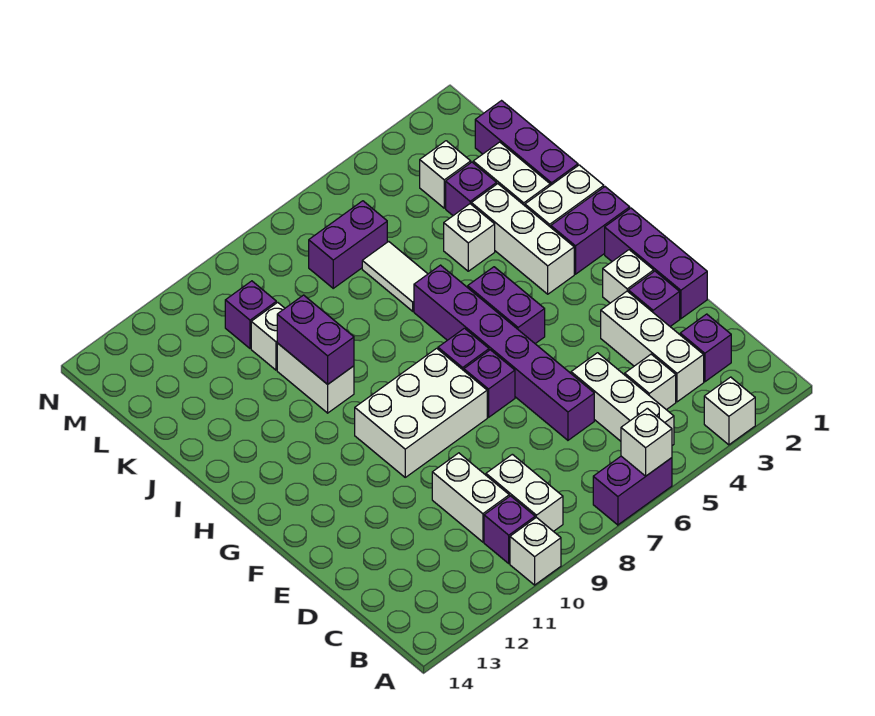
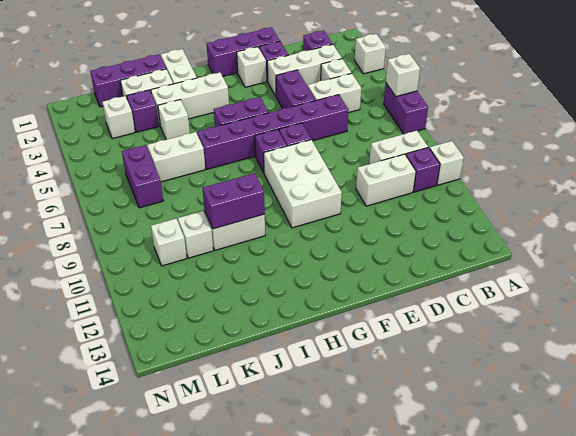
white brick B5:D5 level 1 -> white brick C5:D5 level 1
purple brick H1:H2 level 1 -> purple brick E4:E5 level 1
white tile J6:K6 level 1 -> white brick J6:K6 level 1
purple brick L10 level 1 -> white brick L10 level 1

